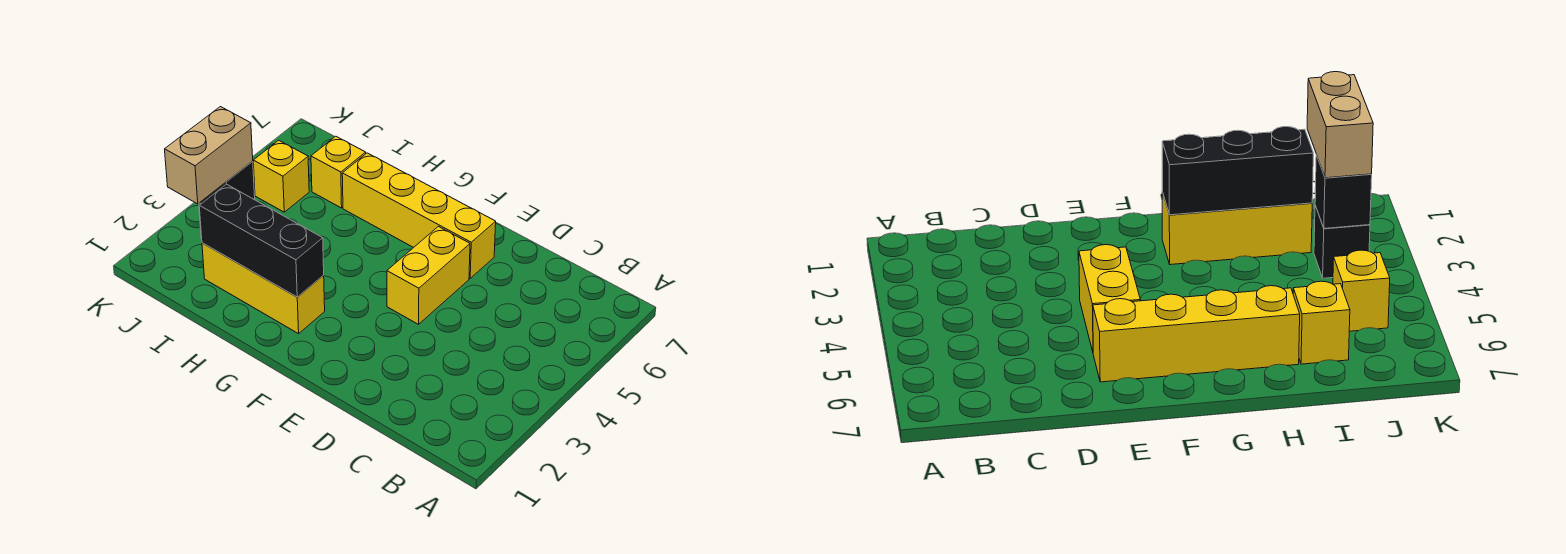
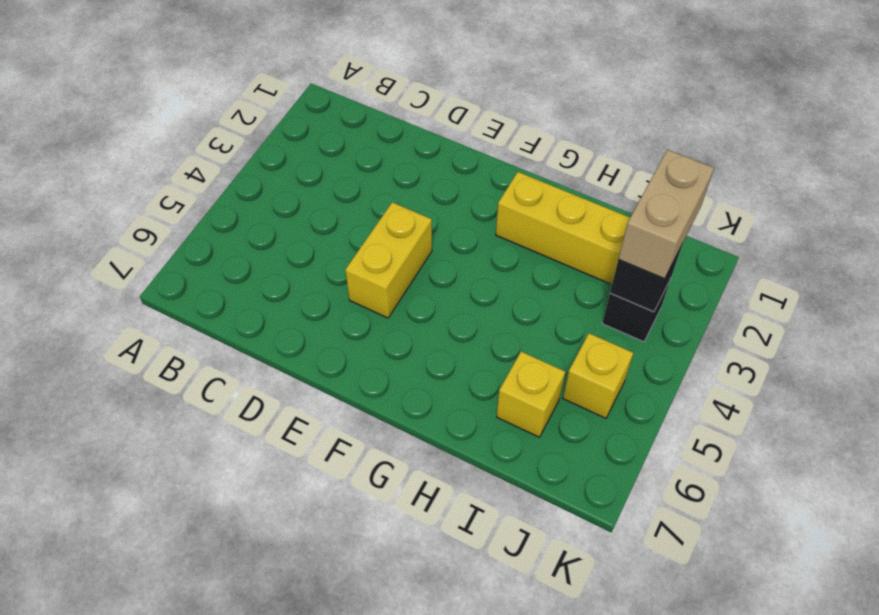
yellow brick E6:H6 level 1 -> none
black brick G2:I2 level 2 -> none

